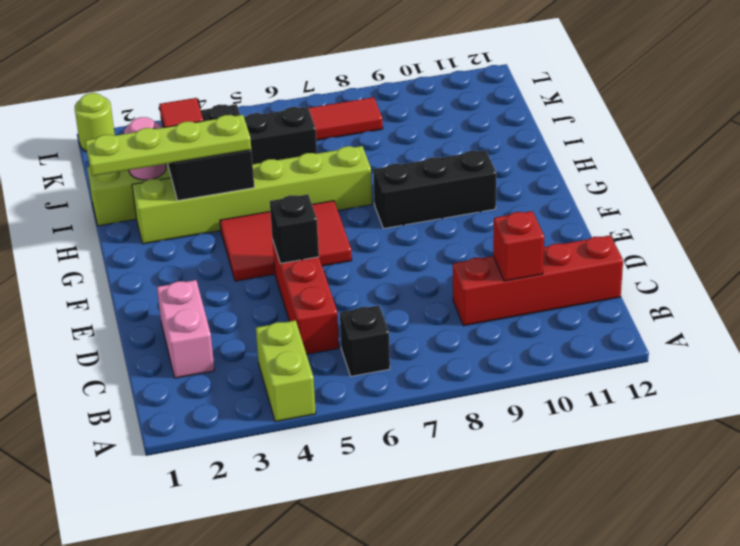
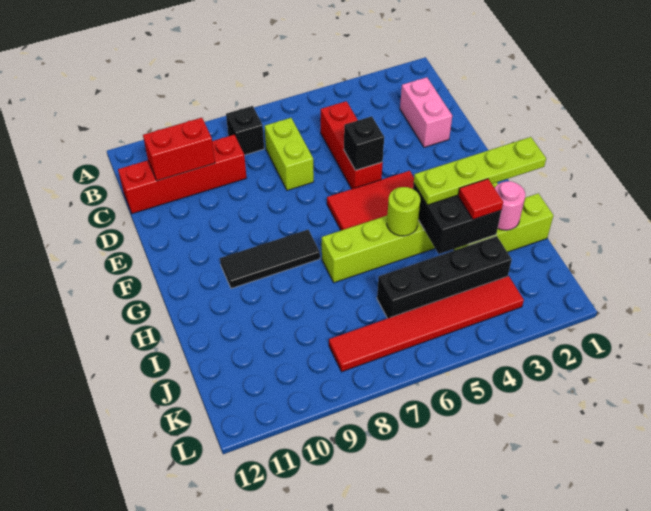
lime brick A4:B4 level 1 -> lime brick C7:D7 level 1
black brick B6 level 1 -> black brick B8 level 1
red brick C10 level 2 -> red brick C10:C11 level 2
black brick G8:G10 level 1 -> black tile G8:G10 level 1
lime round brick L1 level 1 -> lime round brick H5 level 2

